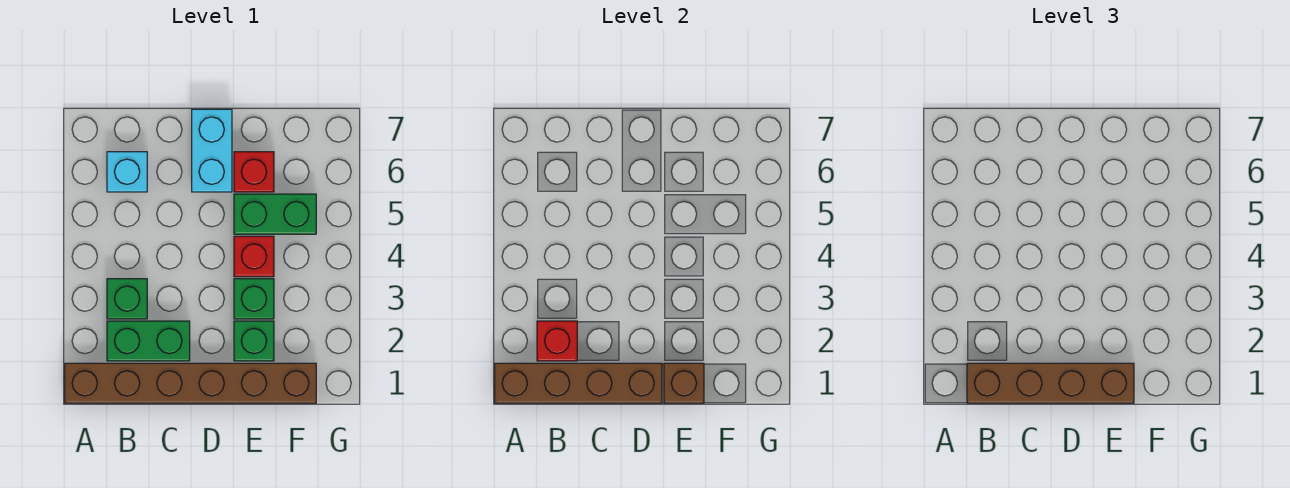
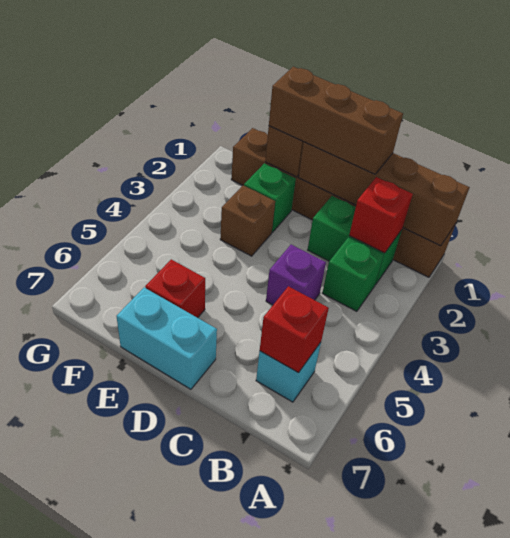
brown brick B1:E1 level 3 -> brown brick C1:E1 level 3
none -> purple brick C4 level 1
cyan brick D6:D7 level 1 -> cyan brick D7:E7 level 1
green brick E3 level 1 -> brown brick E3 level 1
red brick E4 level 1 -> red brick B6 level 2
green brick E5:F5 level 1 -> none

